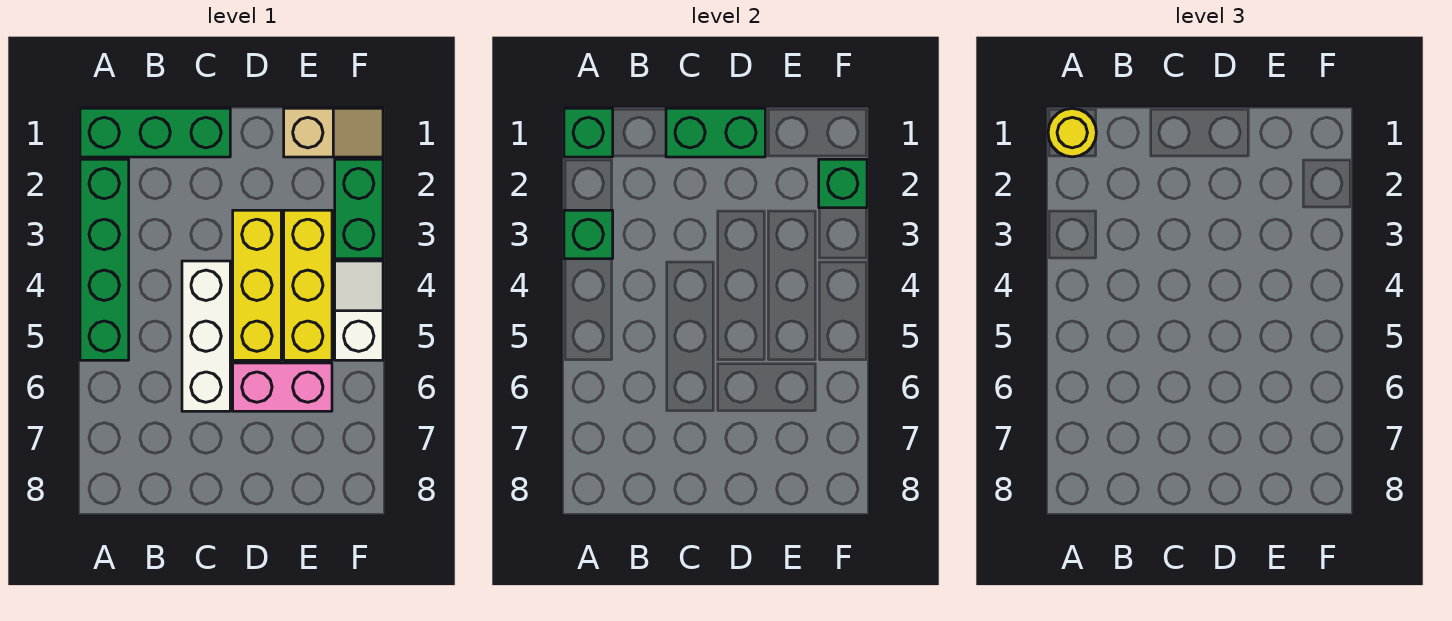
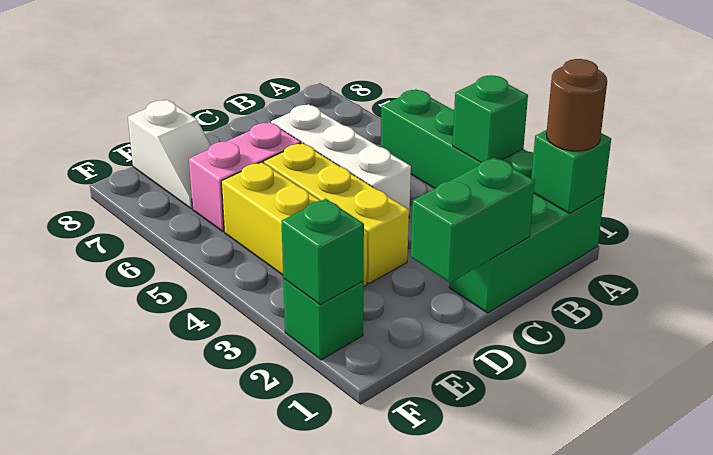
yellow round brick A1 level 3 -> brown round brick A1 level 3
tan slope E1:F1 level 1 top E -> none
green brick F2:F3 level 1 -> green brick F2 level 1
white slope F4:F5 level 1 top 5 -> white slope E7:E8 level 1 top 8

